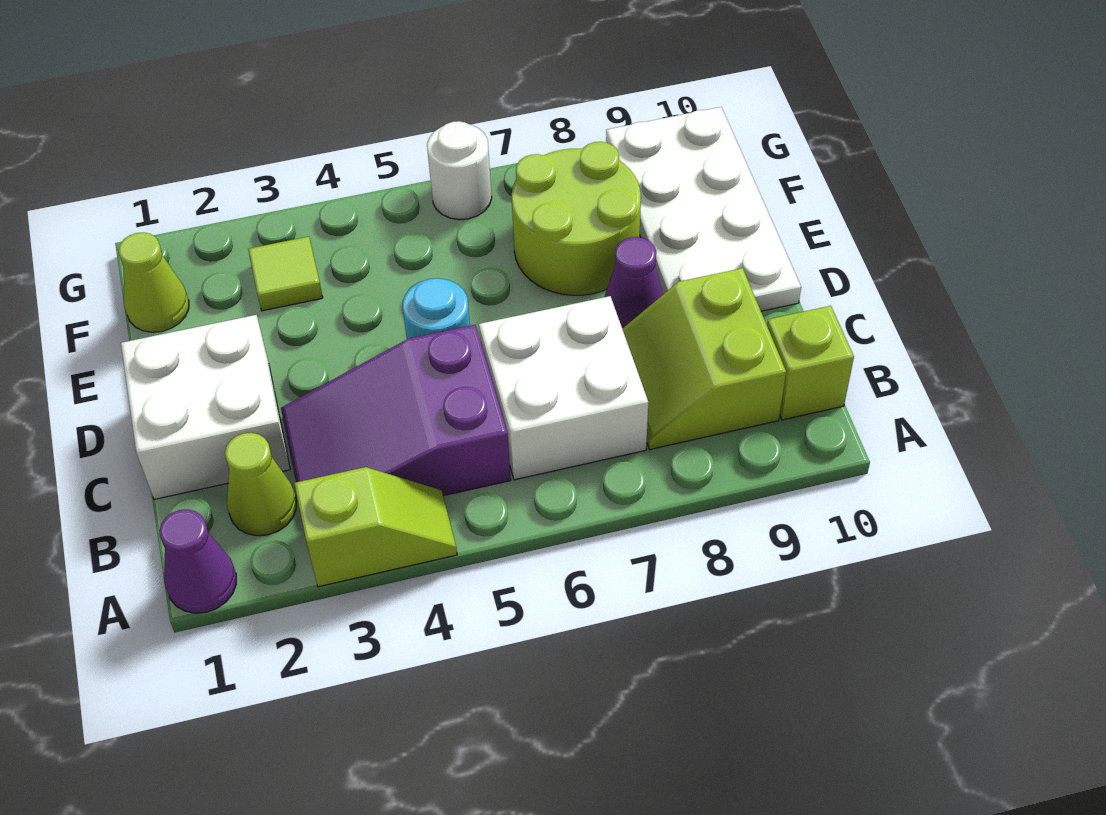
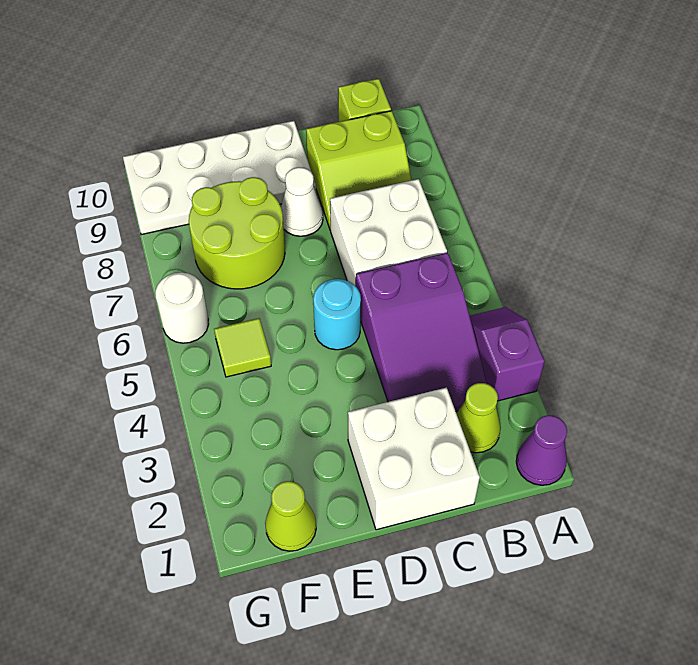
lime slope A3:A4 level 1 top 3 -> purple slope A3:A4 level 1 top 3
purple cone D8 level 1 -> white cone D8 level 1
lime tile F3 level 1 -> lime tile F5 level 1

